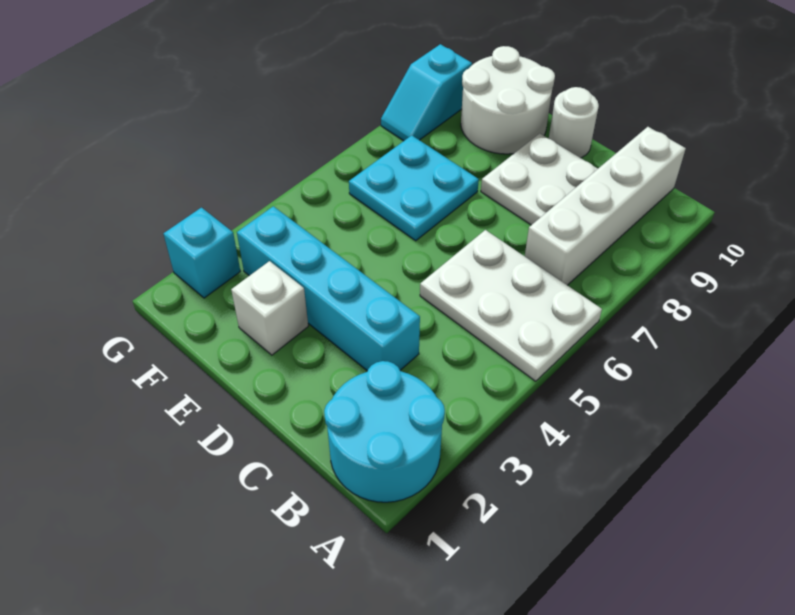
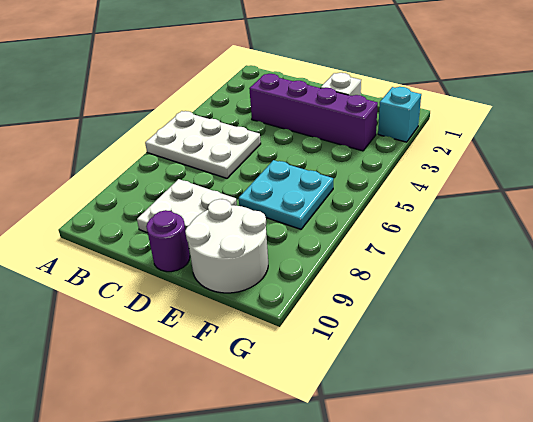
cyan round brick A1:B2 level 1 -> none
white brick B7:B10 level 1 -> none
cyan brick C3:F3 level 1 -> purple brick C3:F3 level 1
white round brick D10 level 1 -> purple round brick D10 level 1
cyan slope G8:G9 level 1 top 9 -> none

